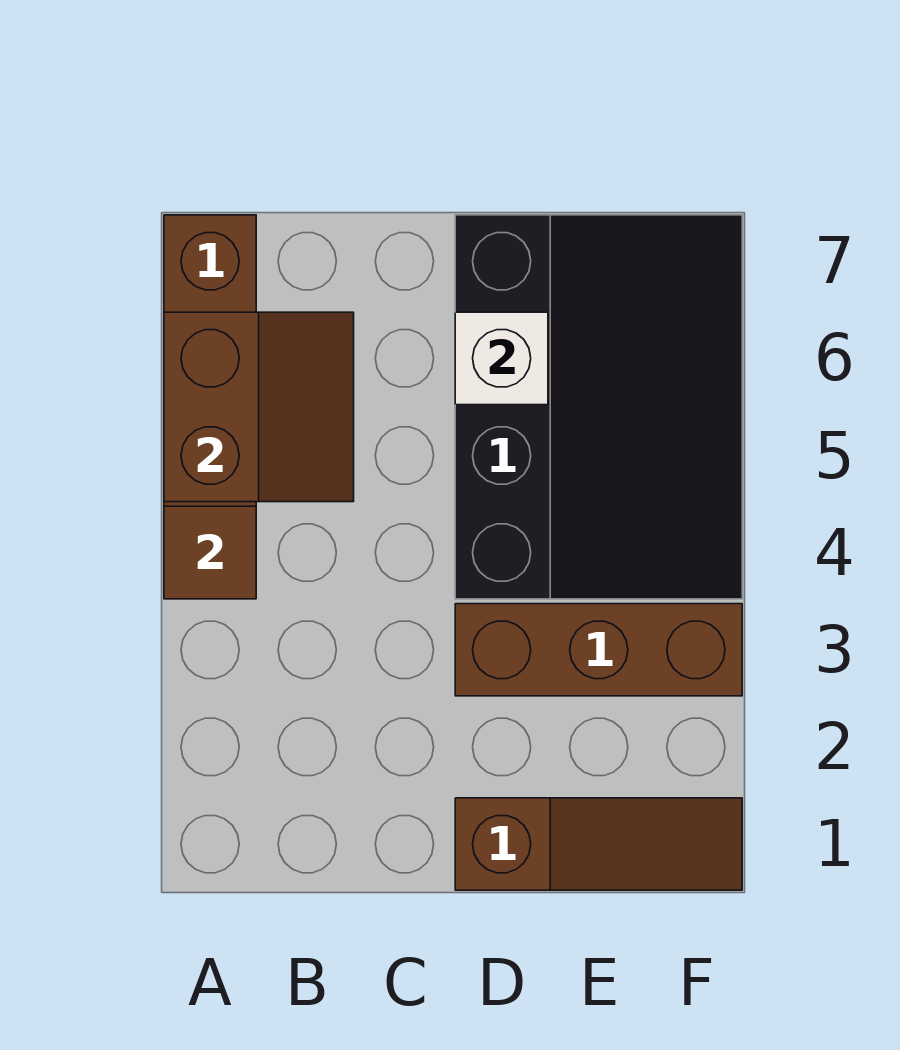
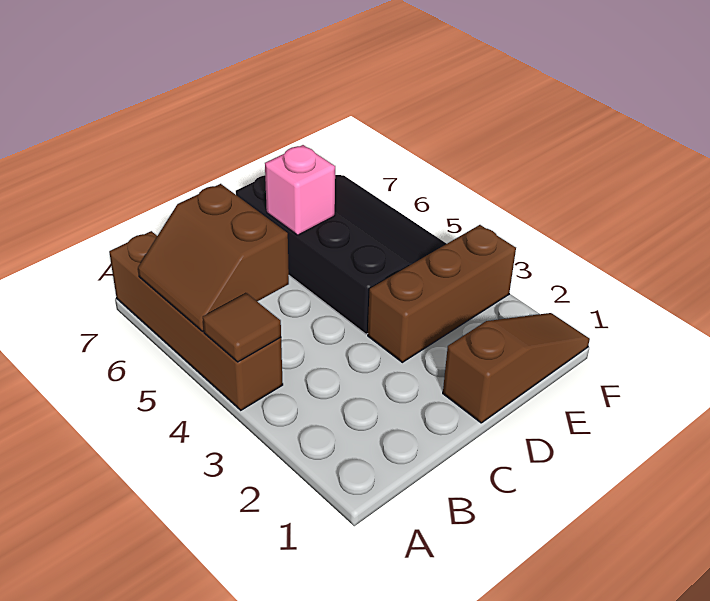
brown slope A5:B6 level 2 top A -> brown slope A5:B6 level 2 top B
white brick D6 level 2 -> pink brick D6 level 2

